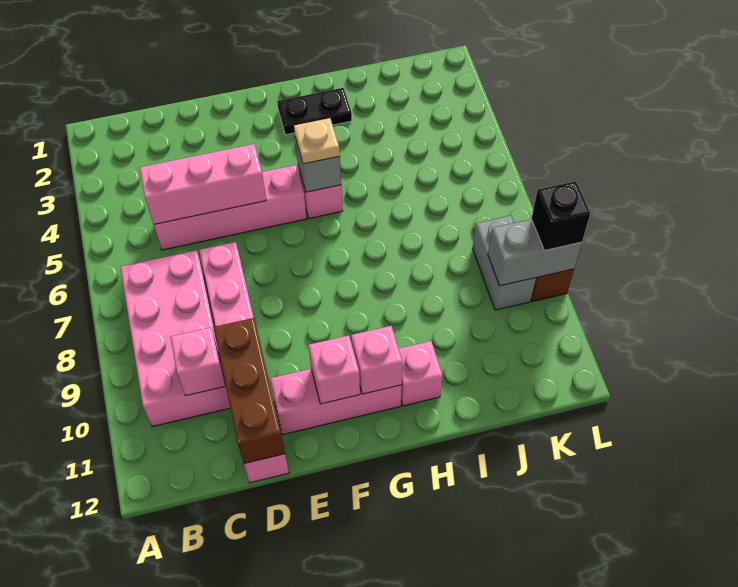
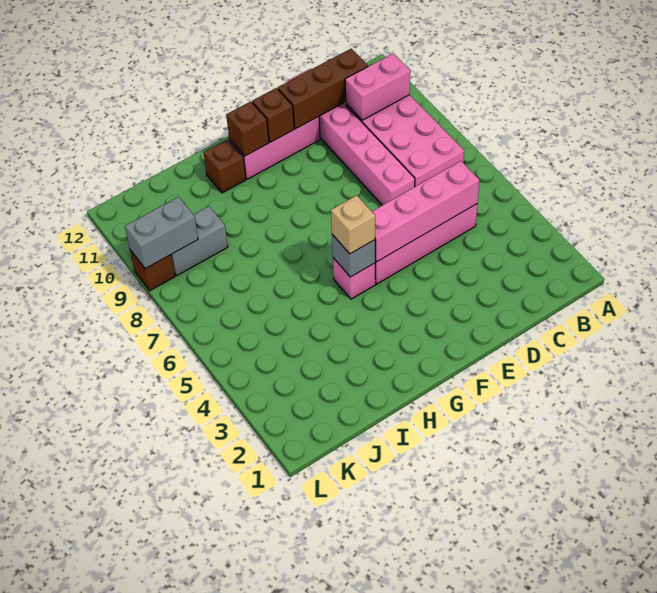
pink brick C5:E5 level 2 -> pink brick C5:F5 level 2
pink brick C10 level 2 -> pink brick B10:C10 level 2
brown brick D10:D12 level 2 -> brown brick C11:E11 level 2
pink brick F11 level 2 -> brown brick F11 level 2
black plate G2:H2 level 1 -> none
tan plate G5 level 3 -> tan brick G5 level 3
pink brick G11 level 2 -> brown brick G11 level 2
pink brick H11 level 1 -> brown brick H11 level 1
grey brick K8:K9 level 1 -> grey brick J9:K9 level 1
black brick L9 level 3 -> none

